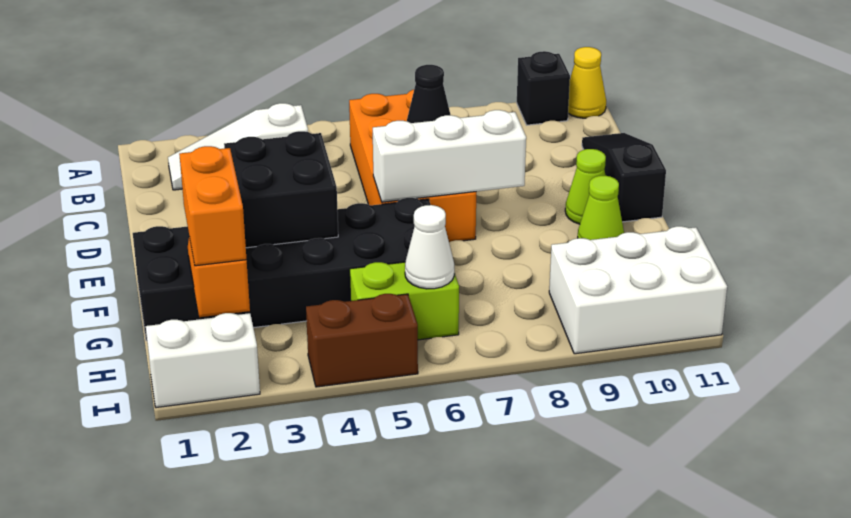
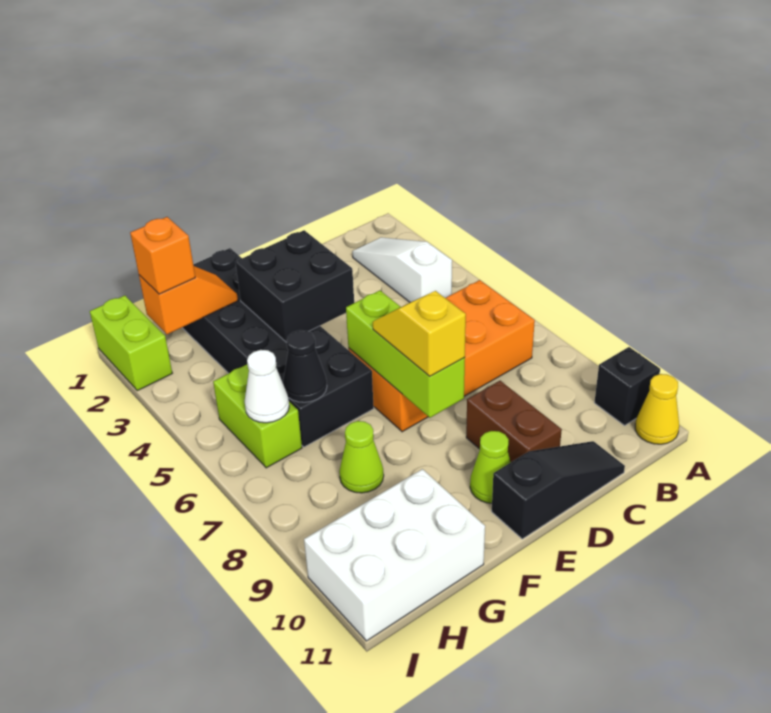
black cone C7 level 2 -> black cone G6 level 2
white brick E6:E8 level 2 -> lime brick E6:E8 level 2
none -> yellow slope E7:E8 level 3 top 8
lime cone F10 level 1 -> lime cone G8 level 1
orange brick G2:H2 level 3 -> orange brick H2 level 3
white brick H9:I11 level 1 -> white brick G10:I11 level 1
white brick I1:I2 level 1 -> lime brick I1:I2 level 1
brown brick I4:I5 level 1 -> brown brick D9:D10 level 1

